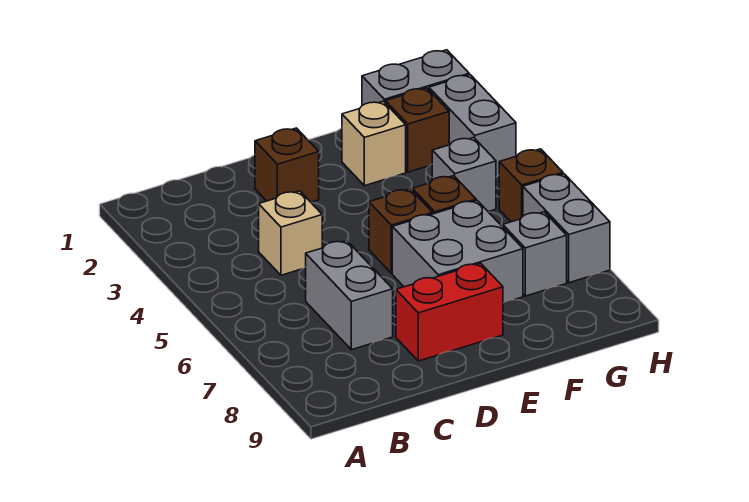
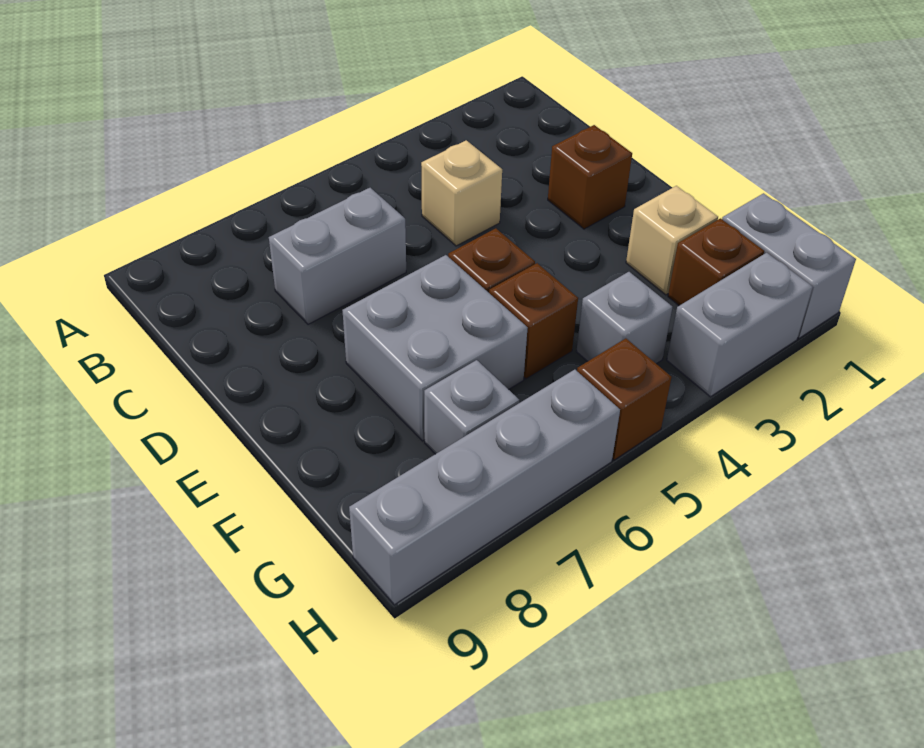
red brick D8:E8 level 1 -> none
grey brick H6:H7 level 1 -> grey brick H6:H9 level 1

